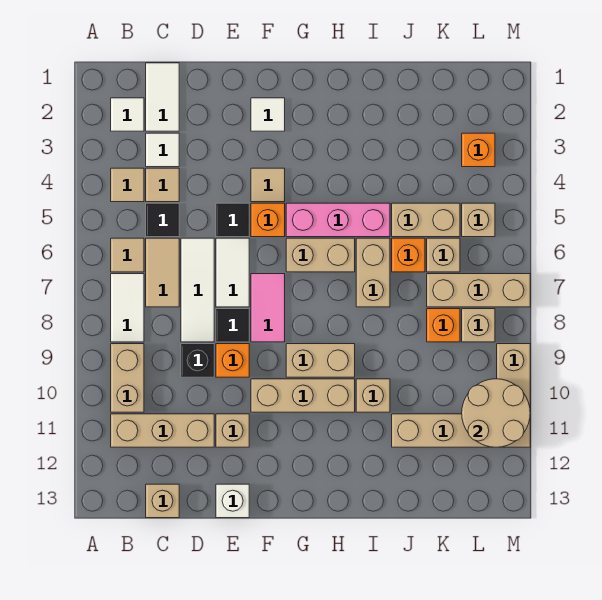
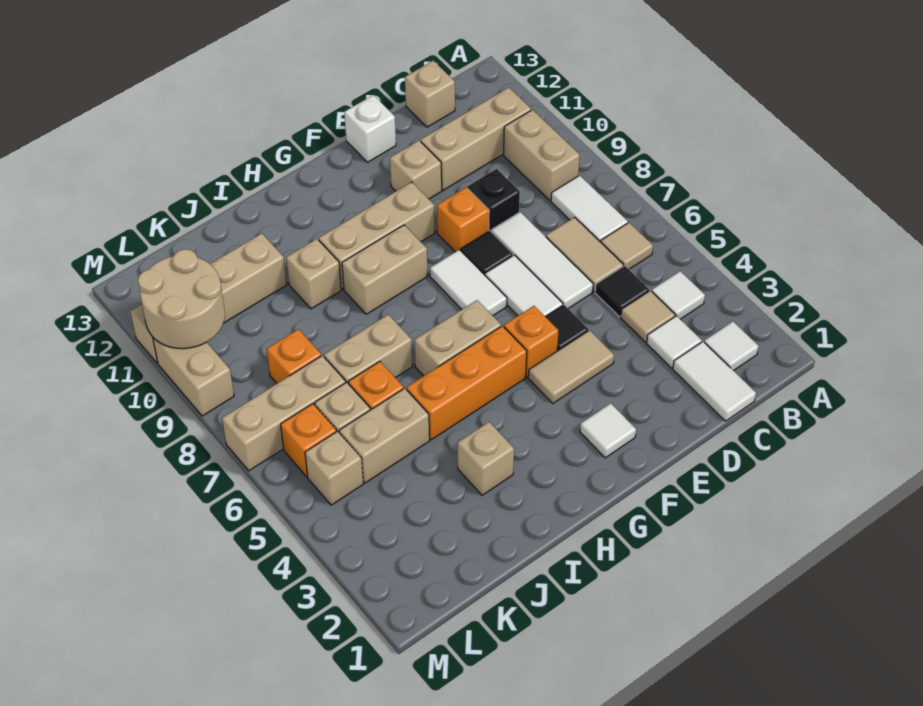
tan tile B4 level 1 -> white tile B4 level 1
tan tile F4 level 1 -> tan tile E4:F4 level 1
pink tile F7:F8 level 1 -> white tile F7:F8 level 1
pink brick G5:I5 level 1 -> orange brick G5:I5 level 1
tan brick I6:I7 level 1 -> tan brick I7:J7 level 1
orange brick L3 level 1 -> orange brick L6 level 1
tan brick L8 level 1 -> tan brick I3 level 1

